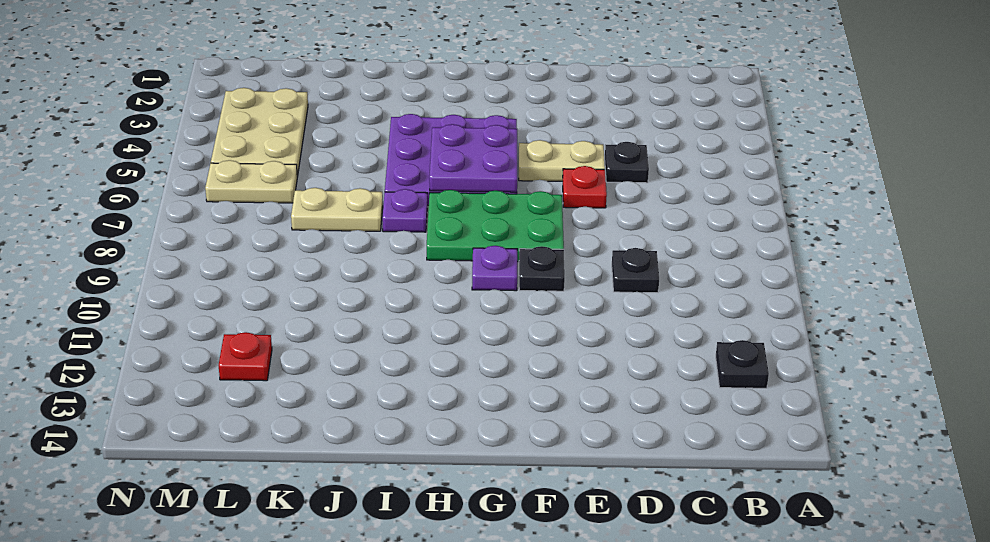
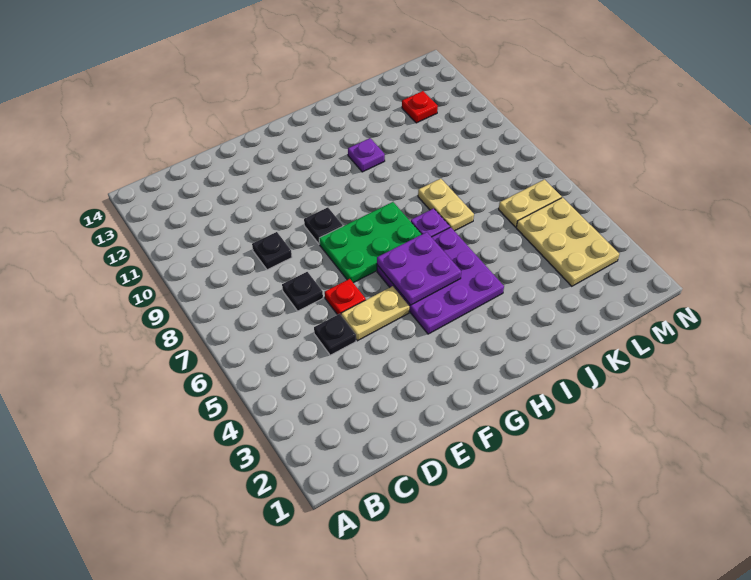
black plate B12 level 1 -> black plate D7 level 1
purple plate G9 level 1 -> purple plate I11 level 1
tan plate J7:K7 level 1 -> tan plate J7:J8 level 1

